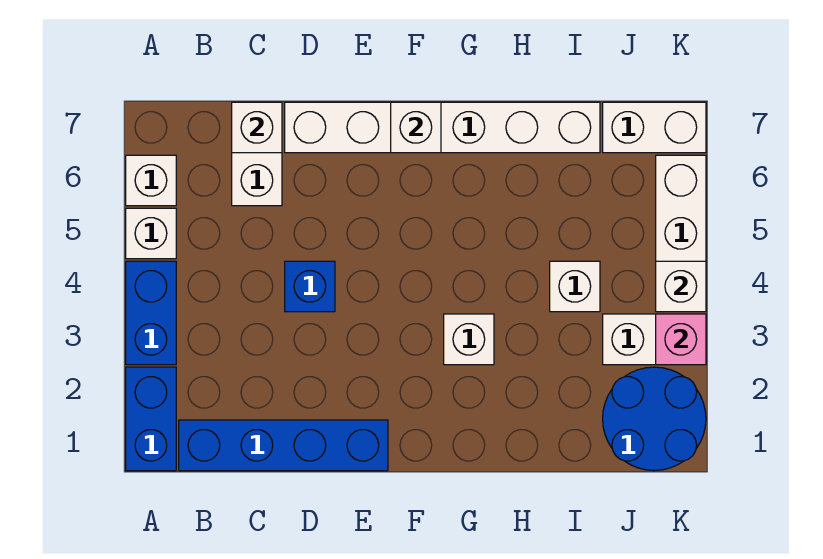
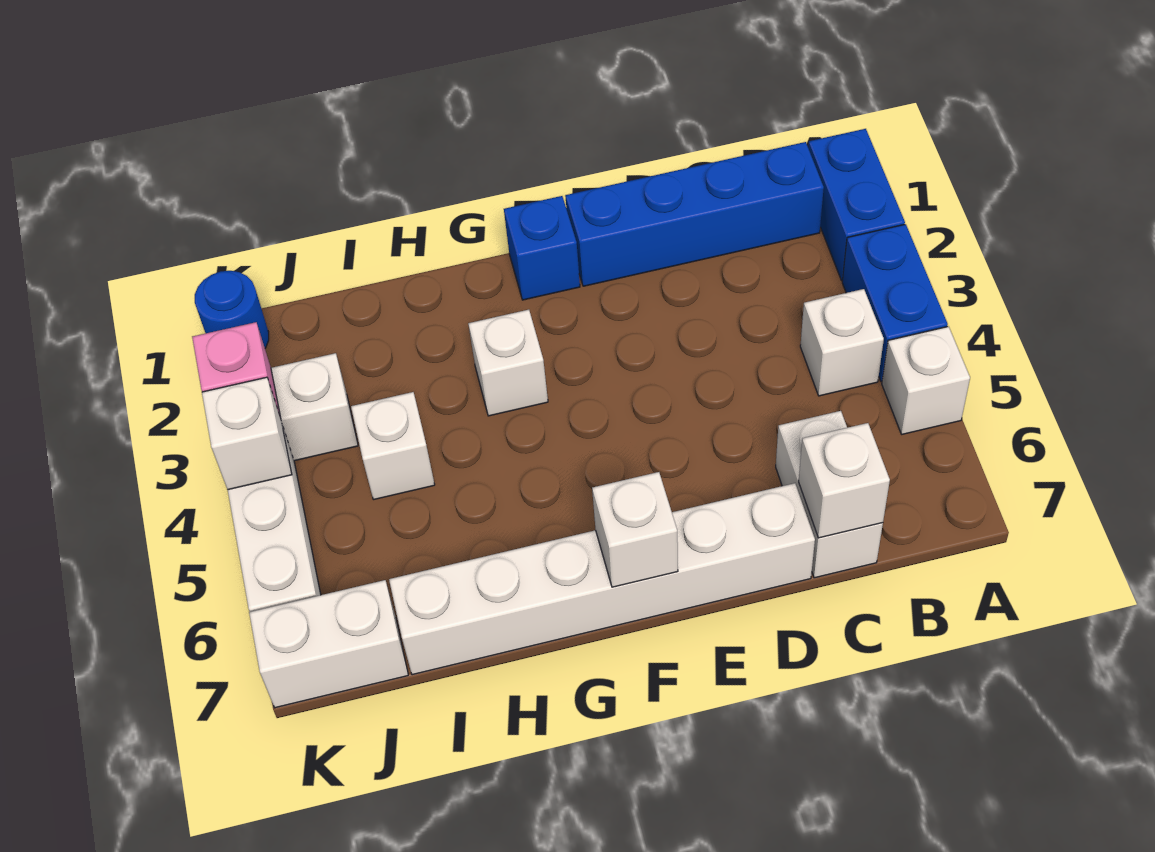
white brick A6 level 1 -> white brick B4 level 1
blue brick D4 level 1 -> blue brick F1 level 1
blue round brick J1:K2 level 1 -> blue round brick K1 level 1

